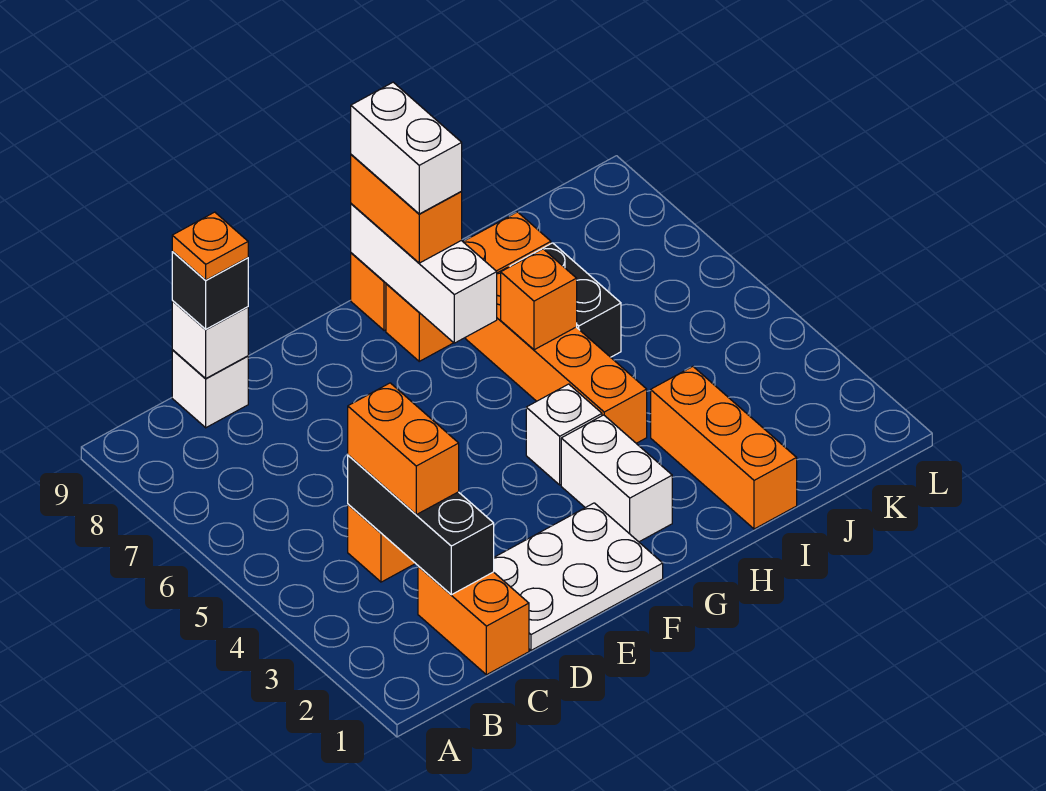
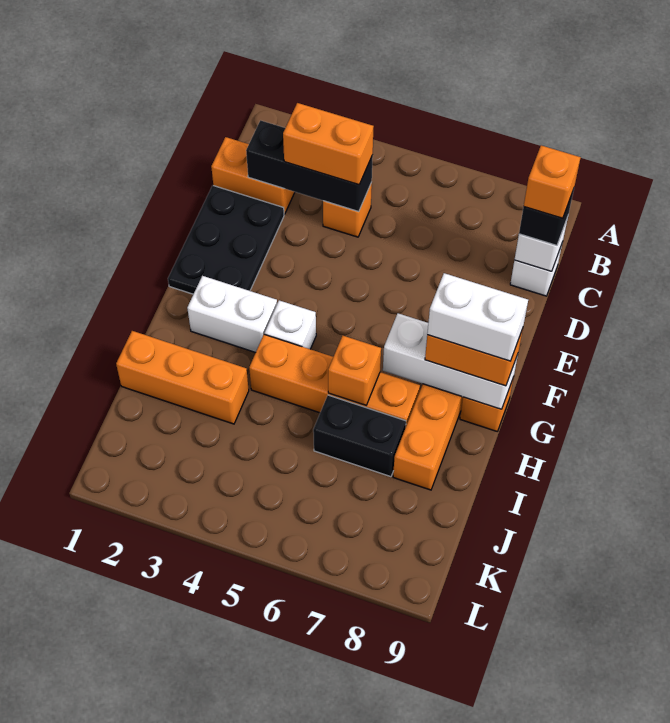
orange plate C9 level 4 -> orange brick C9 level 4
white plate D1:F2 level 1 -> black plate D1:F2 level 1

